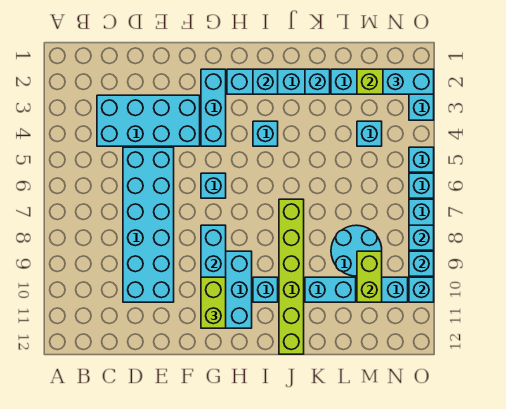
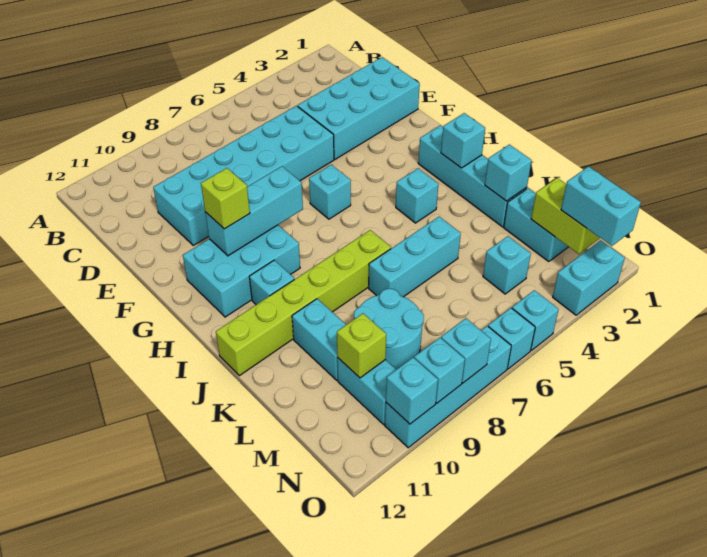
cyan brick C3:F4 level 1 -> cyan brick D1:E4 level 1
cyan brick G2:G4 level 1 -> cyan brick K5:K7 level 1
lime brick G10:G11 level 3 -> lime brick G10 level 3
lime brick M9:M10 level 2 -> lime brick M10 level 2

